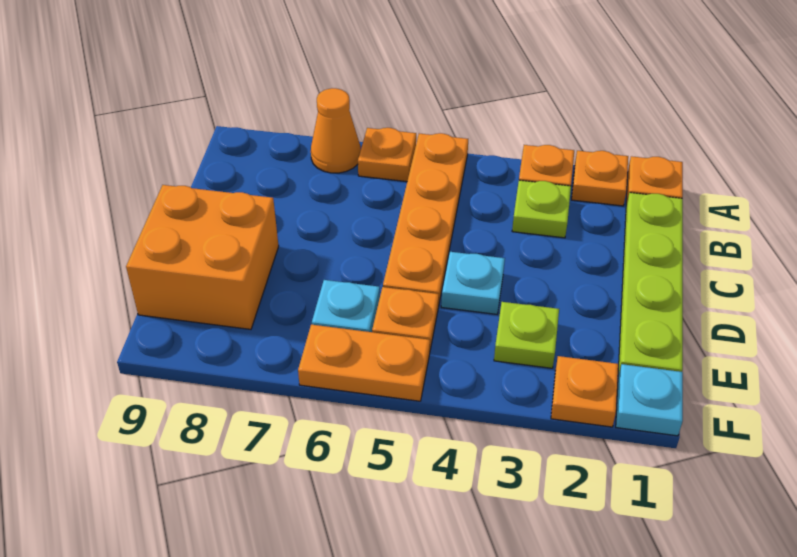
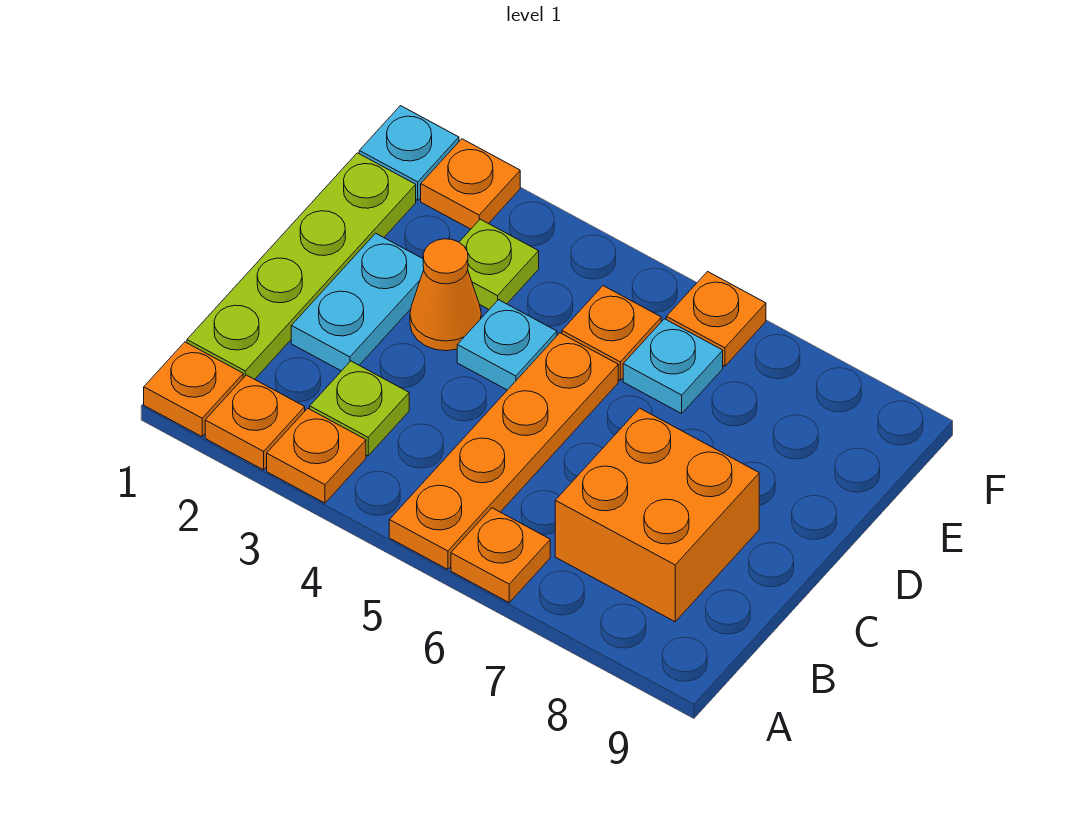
orange cone A7 level 1 -> orange cone D3 level 1
none -> cyan plate C2:D2 level 1
orange brick D8:E9 level 1 -> orange brick B7:C8 level 1
orange plate F5:F6 level 1 -> orange plate F6 level 1

